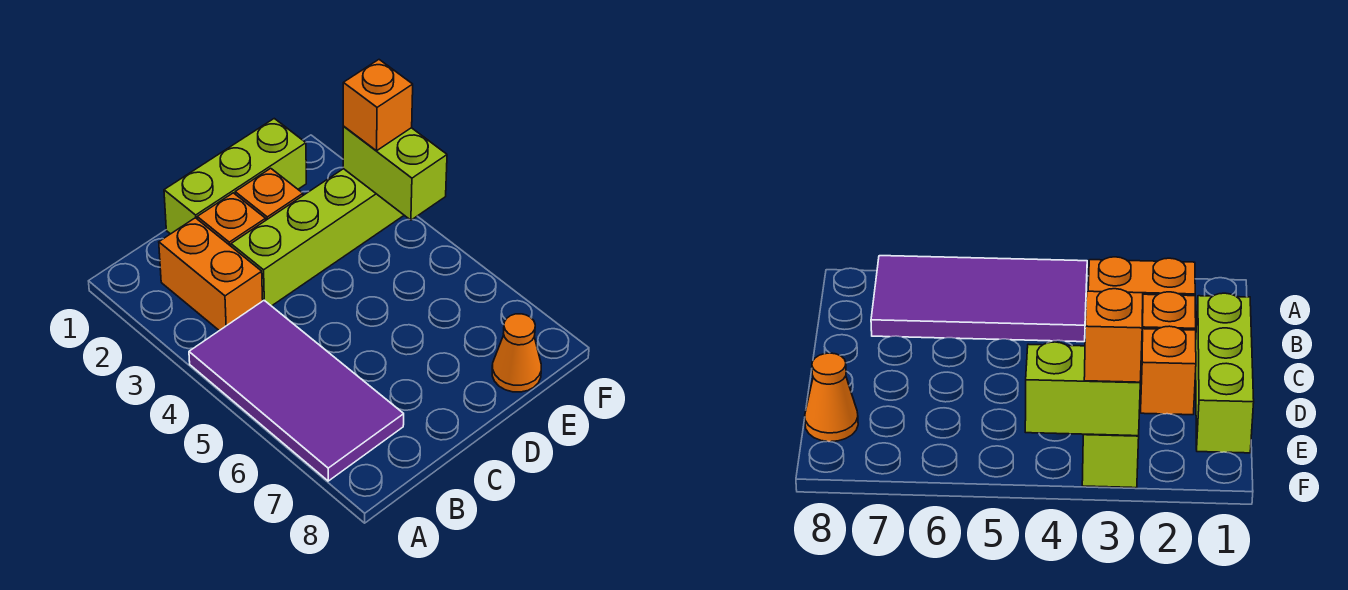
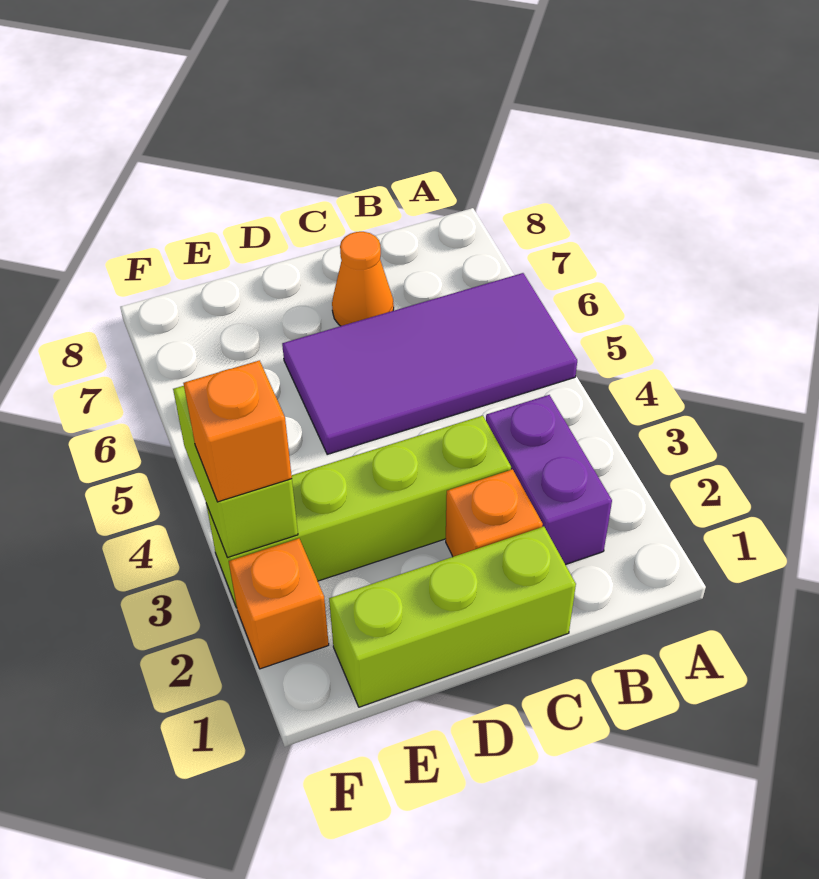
purple tile A4:B7 level 1 -> purple tile A5:D6 level 1
orange brick B2:B3 level 1 -> purple brick B2:B3 level 1
orange brick D2 level 1 -> orange brick F2 level 1
orange cone E8 level 1 -> orange cone C7 level 1

